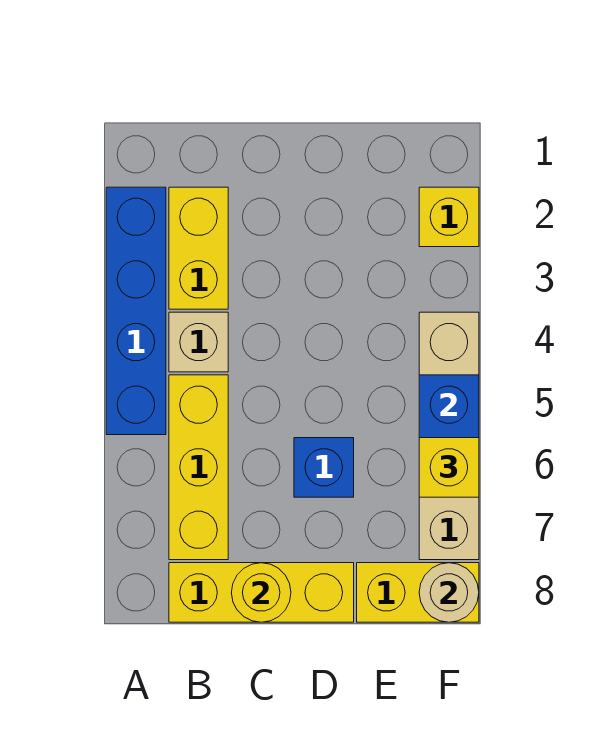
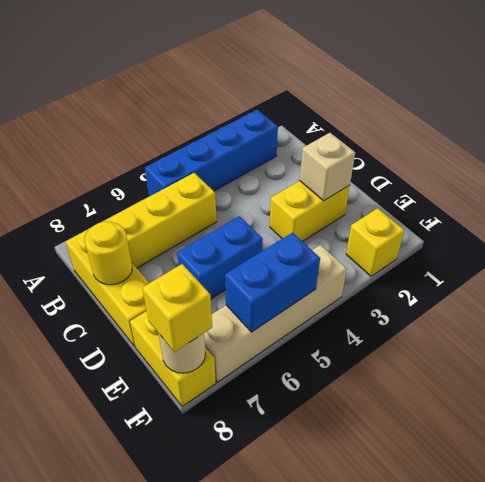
yellow brick B2:B3 level 1 -> yellow brick D2:D3 level 1
tan brick B4 level 1 -> tan brick D2 level 2
blue brick D6 level 1 -> blue brick D5:D6 level 1
yellow brick F6 level 3 -> yellow brick F8 level 3

